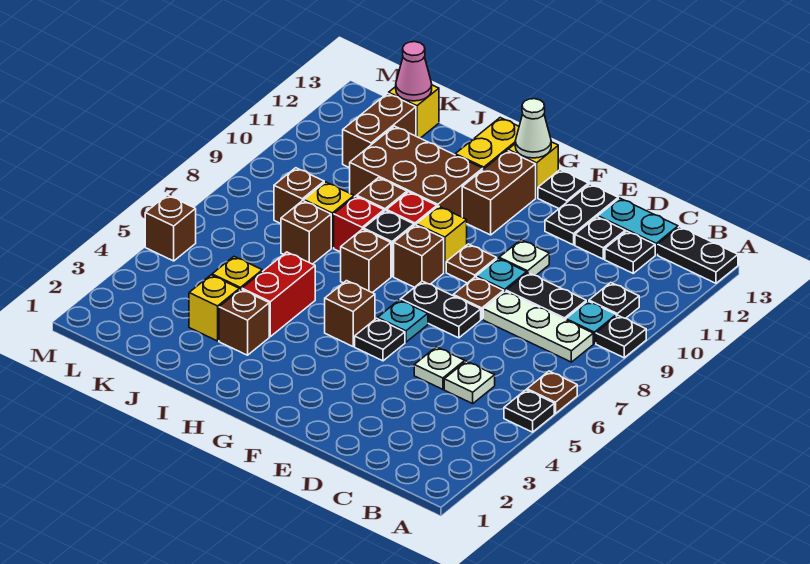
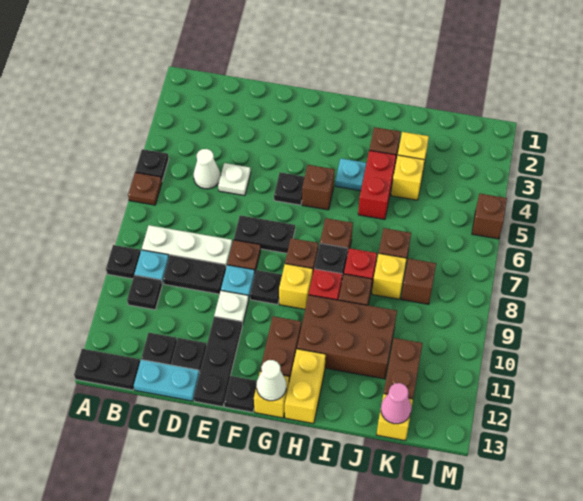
white plate C5 level 1 -> white cone C5 level 1
black plate E12:E13 level 1 -> black plate E11:E13 level 1
cyan plate F6 level 1 -> cyan plate H4 level 1
brown plate F9 level 1 -> black plate F9 level 1

